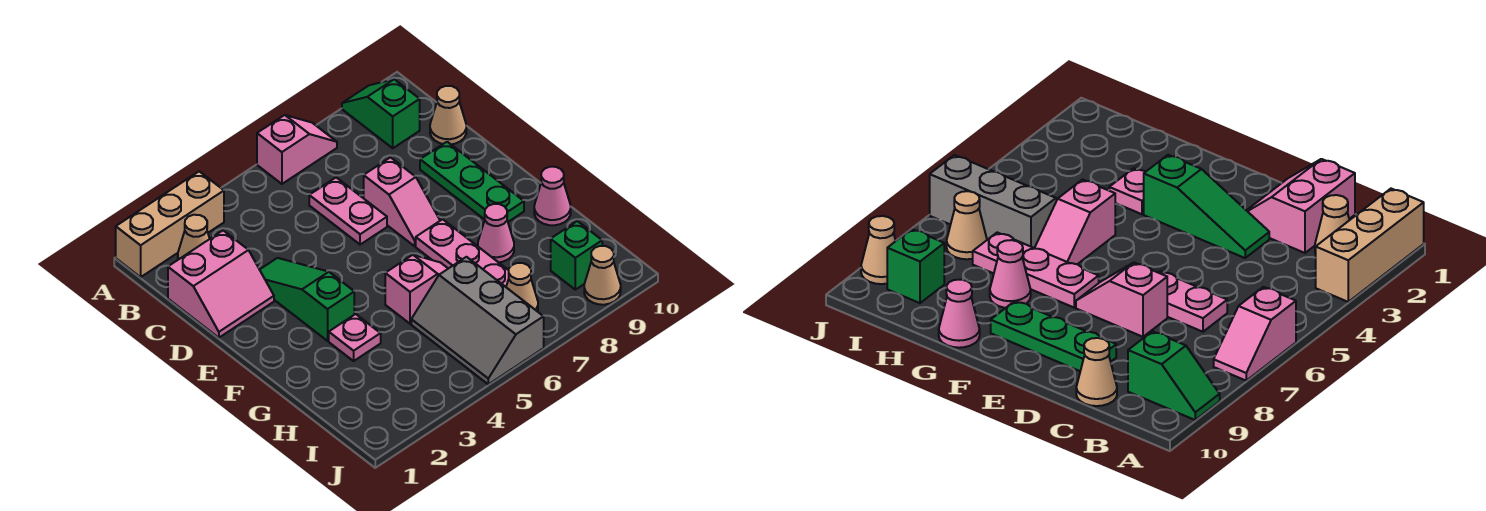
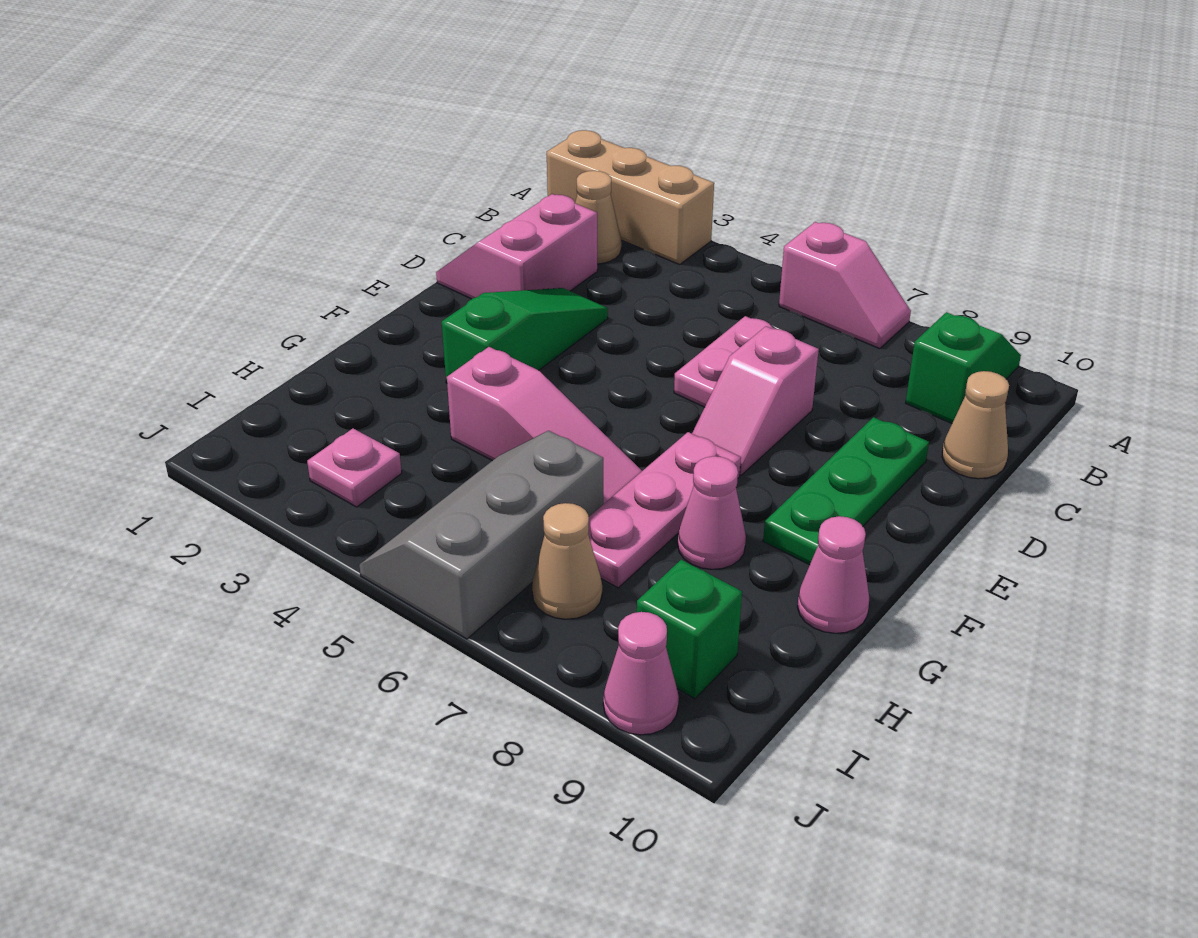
pink slope C1:D2 level 1 top C -> pink slope C1:D2 level 1 top 2
pink plate G3 level 1 -> pink plate I3 level 1
pink slope G5:G6 level 1 top 5 -> pink slope G4:G6 level 1 top 4
tan cone J9 level 1 -> pink cone J9 level 1

